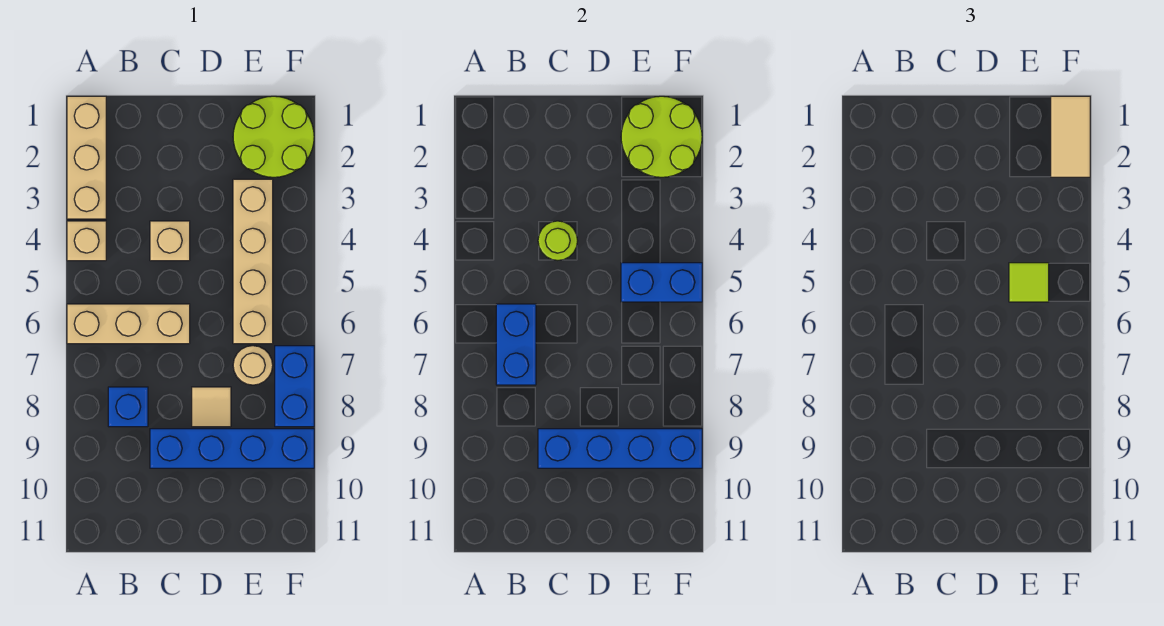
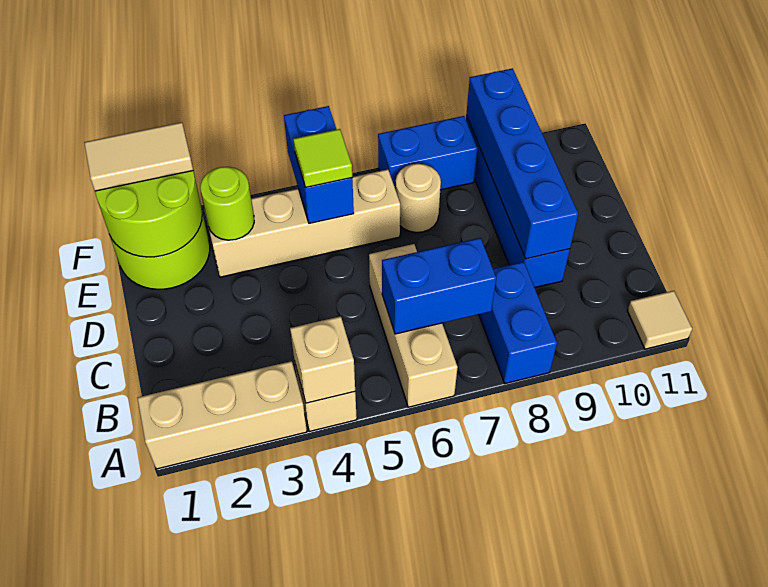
blue brick B8 level 1 -> blue brick A8:B8 level 1
tan brick C4 level 1 -> tan brick A4 level 2
lime round brick C4 level 2 -> lime round brick E3 level 2
tan tile D8 level 1 -> tan tile A11 level 1

